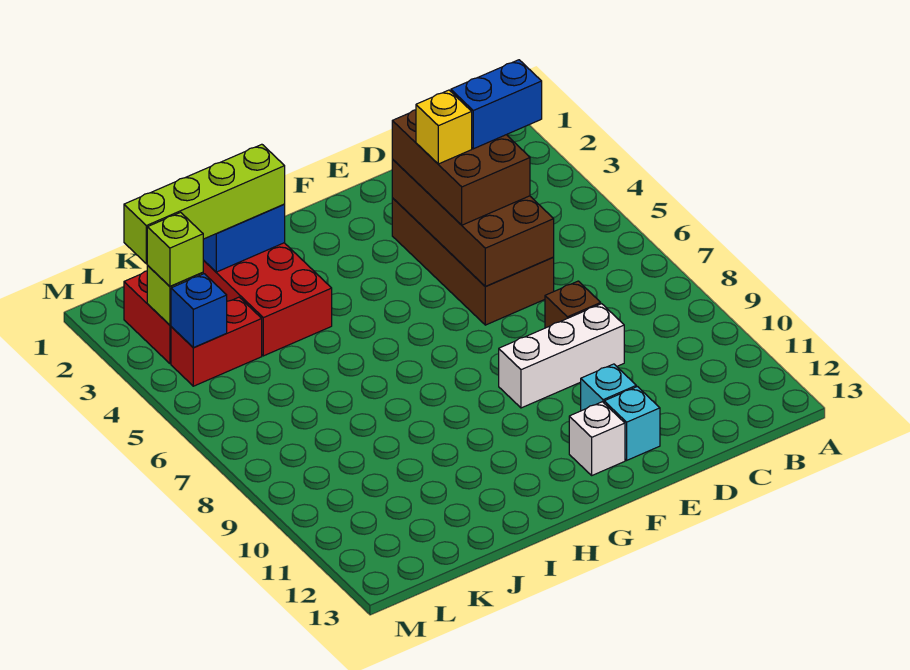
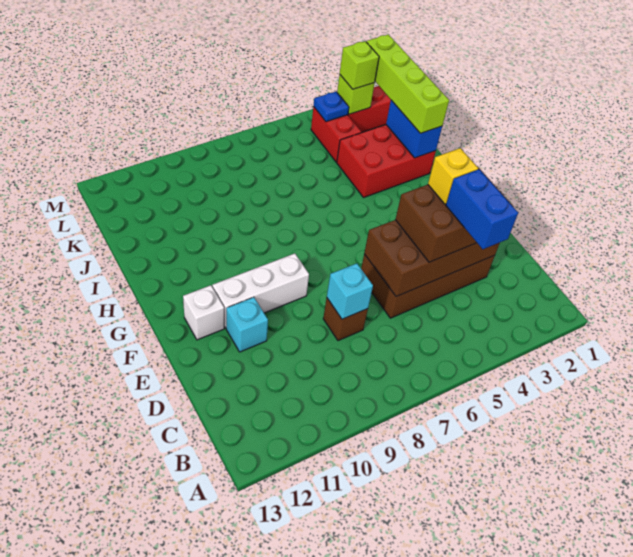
white brick D9:F9 level 1 -> white brick F9:F11 level 1
cyan brick E12 level 1 -> cyan brick D8 level 2
blue brick L4 level 2 -> blue plate L4 level 2

